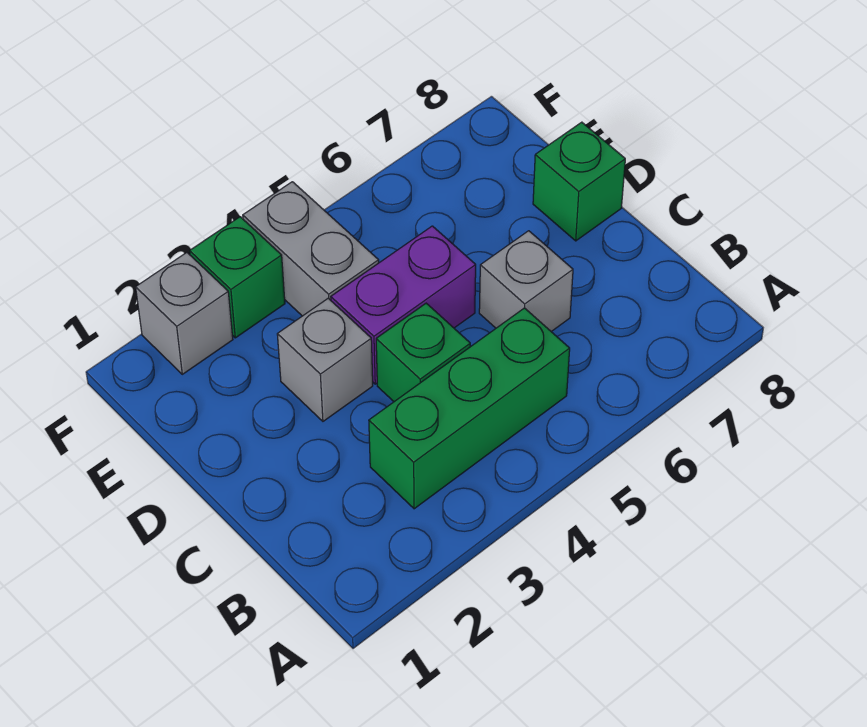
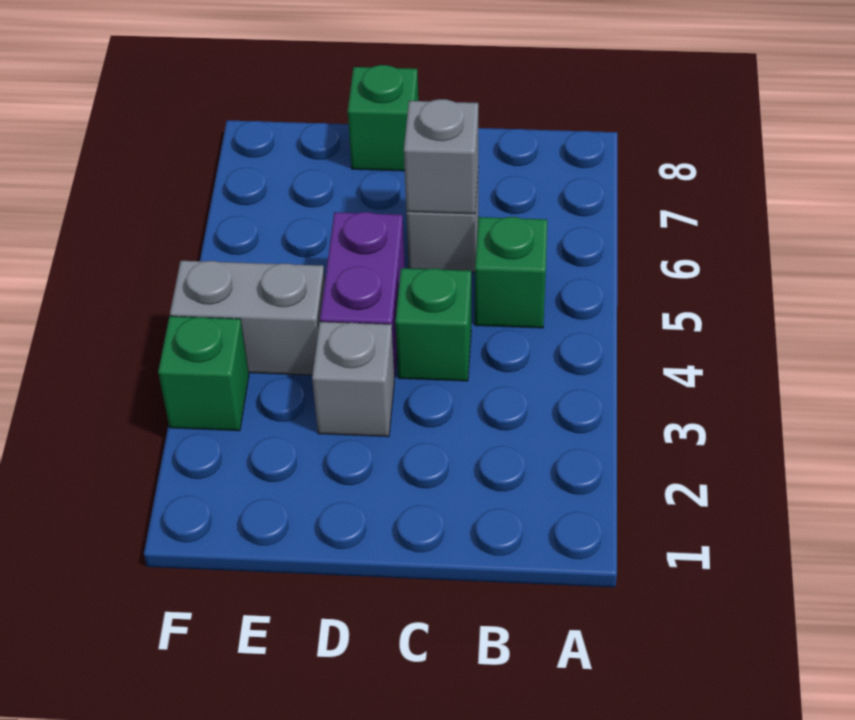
green brick B3:B5 level 1 -> green brick B5 level 1
grey brick F2 level 1 -> grey brick C6 level 2

